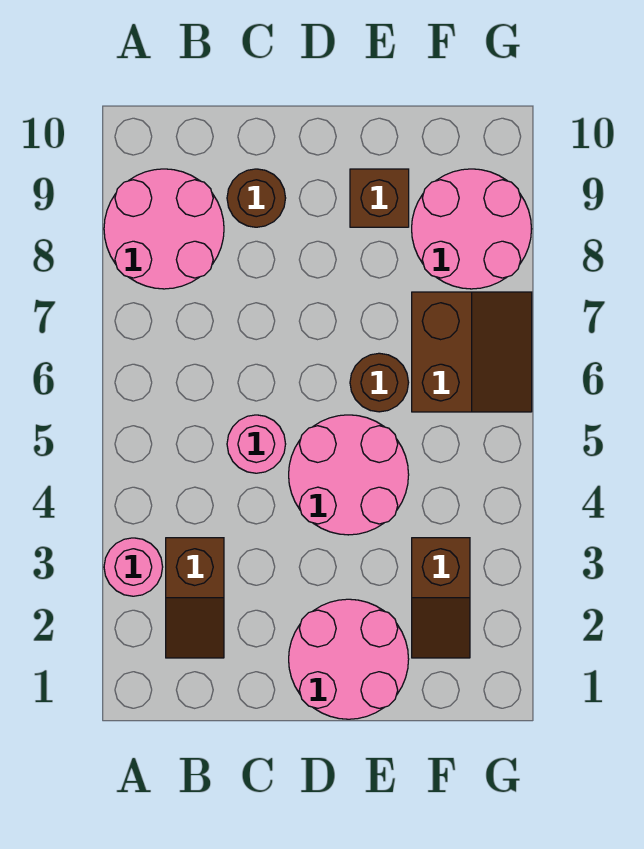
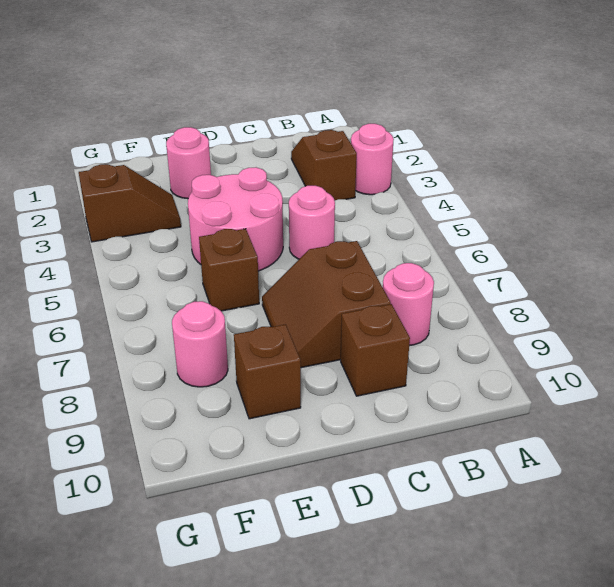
pink round brick A8:B9 level 1 -> pink round brick B8 level 1
brown round brick C9 level 1 -> brown brick C9 level 1
pink round brick D1:E2 level 1 -> pink round brick E2 level 1
brown round brick E6 level 1 -> brown brick E6 level 1
brown slope F2:F3 level 1 top 3 -> brown slope F3:G3 level 1 top G
brown slope F6:G7 level 1 top F -> brown slope C7:D8 level 1 top C
pink round brick F8:G9 level 1 -> pink round brick F8 level 1

